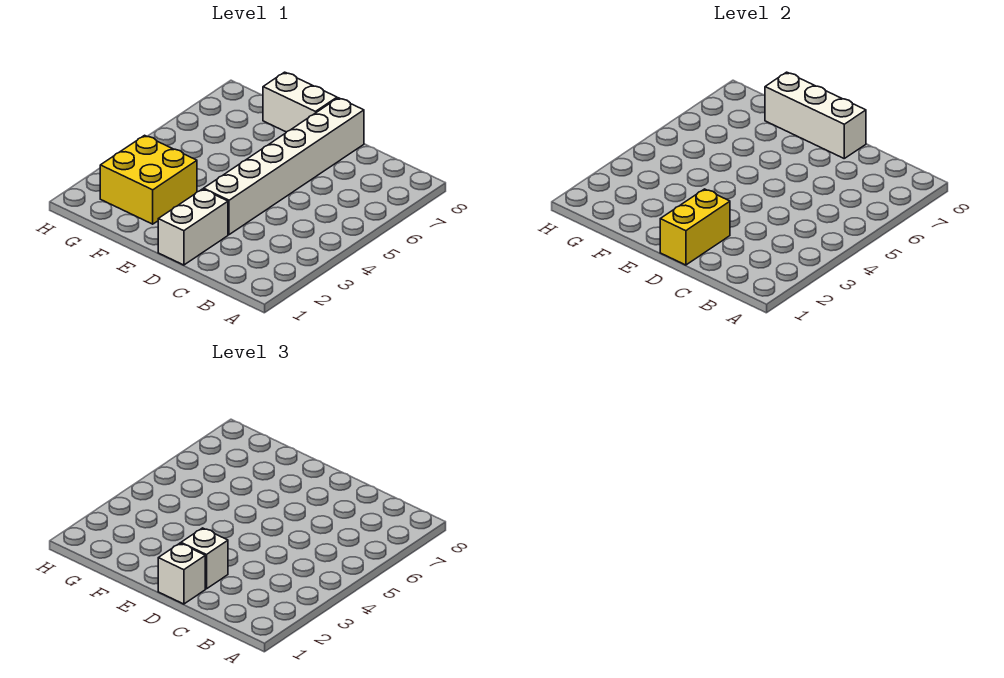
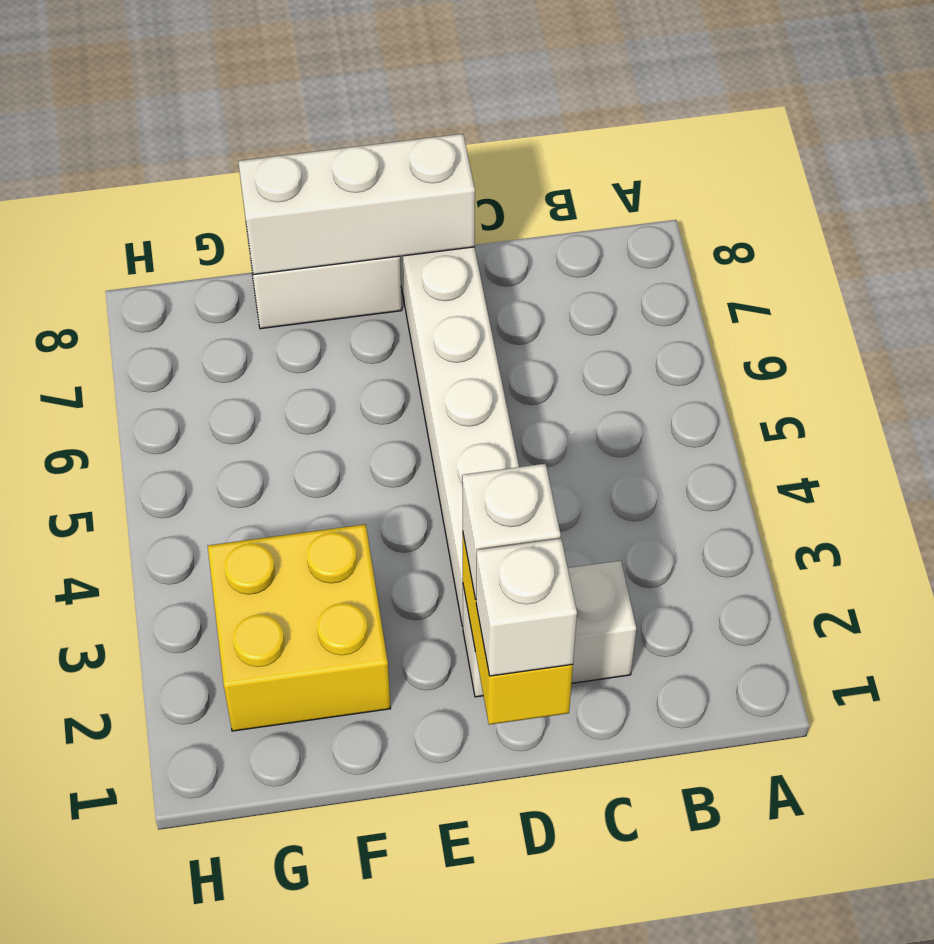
white brick D1:D2 level 1 -> white brick C2:D2 level 1

